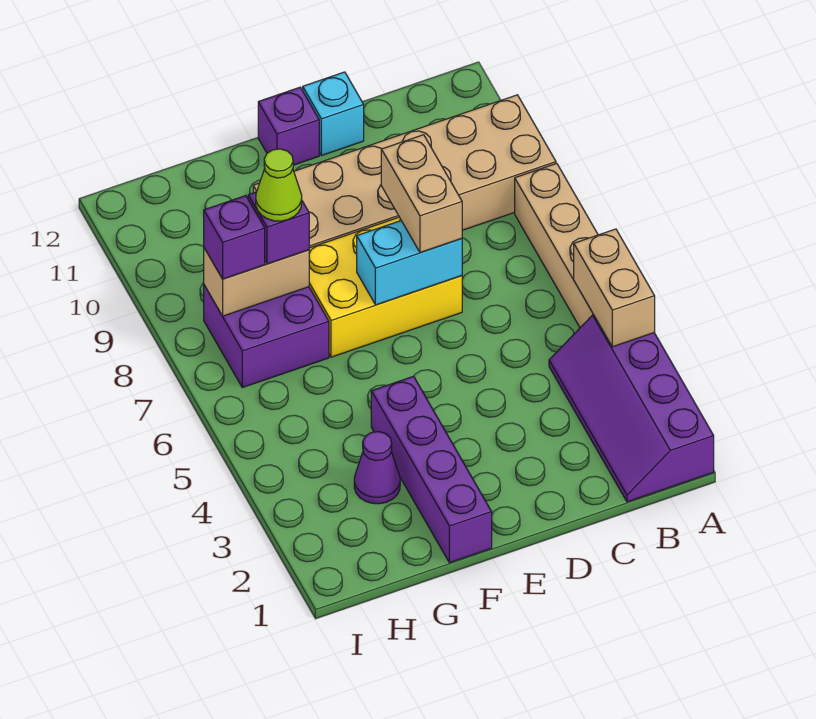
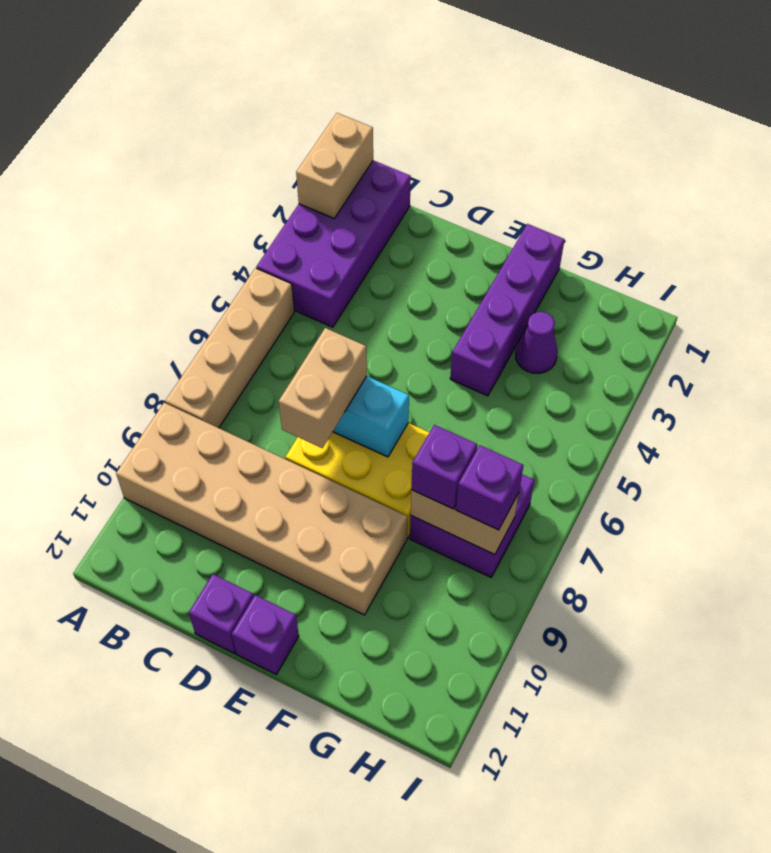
purple slope A1:B4 level 1 top A -> purple brick A1:B4 level 1
tan brick A4:A5 level 2 -> tan brick A1:A2 level 2
cyan brick D12 level 1 -> purple brick D12 level 1
lime cone G8 level 4 -> none

